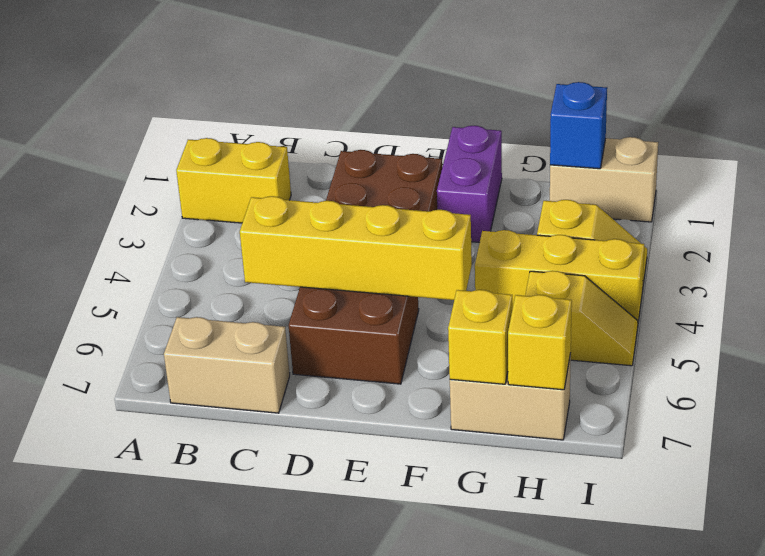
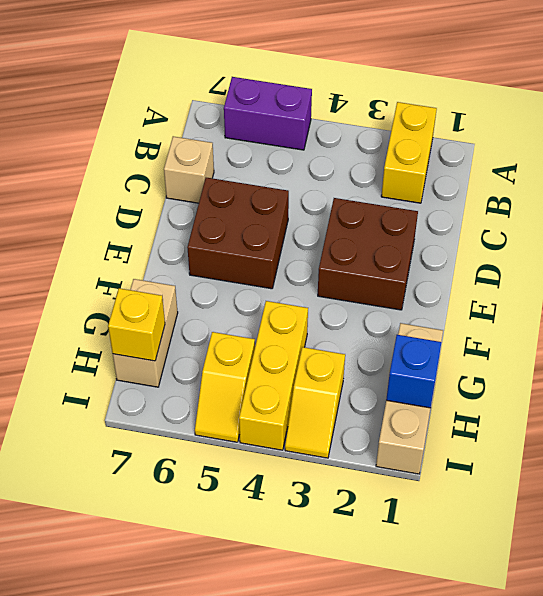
tan brick B7:C7 level 1 -> tan brick C7 level 1
yellow brick C5:F5 level 2 -> none
purple brick F1:F2 level 1 -> purple brick A5:A6 level 1
yellow brick G7 level 2 -> none
tan brick H1:I1 level 1 -> tan brick G1:I1 level 1

